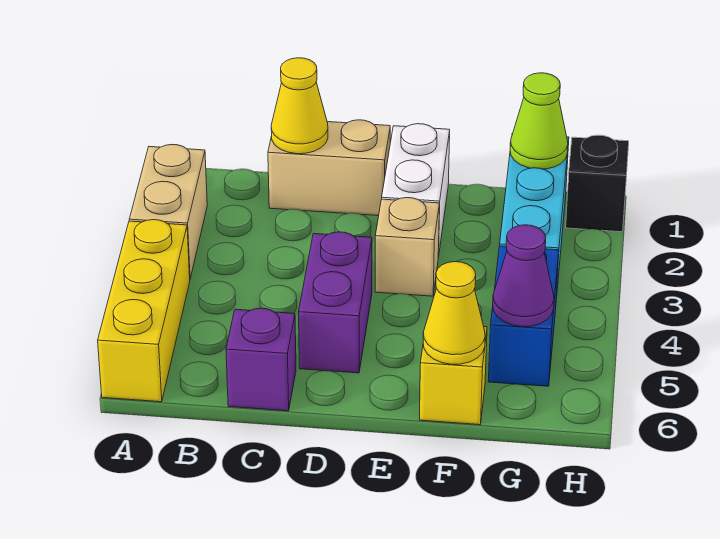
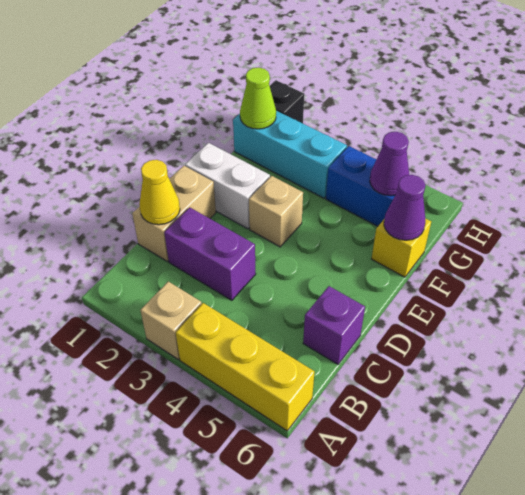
tan brick A2:A3 level 1 -> tan brick A3 level 1
purple brick D4:D5 level 1 -> purple brick C2:C3 level 1
yellow cone F6 level 2 -> purple cone F6 level 2

